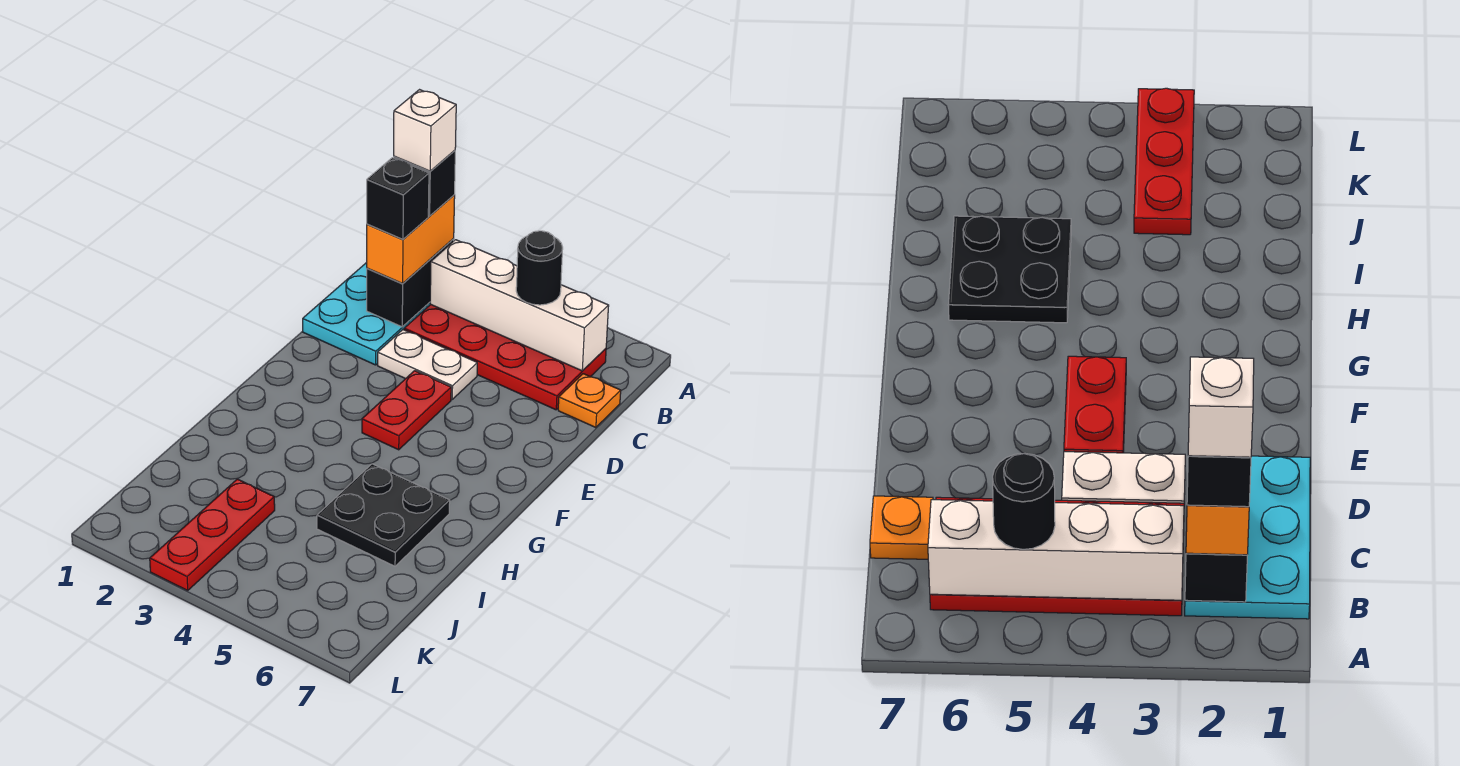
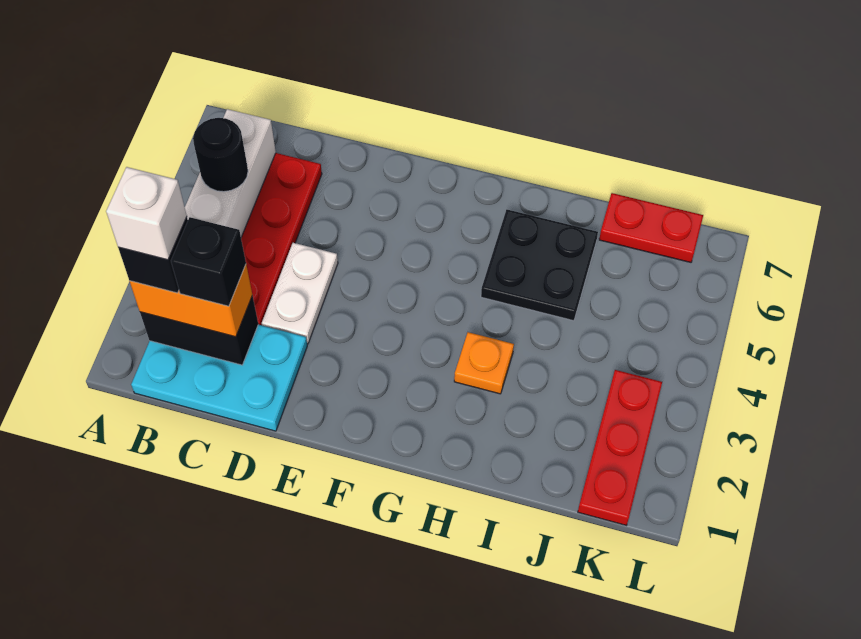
orange plate C7 level 1 -> orange plate H3 level 1
red plate E4:F4 level 1 -> red plate J7:K7 level 1
red plate J3:L3 level 1 -> red plate K1:K3 level 1

